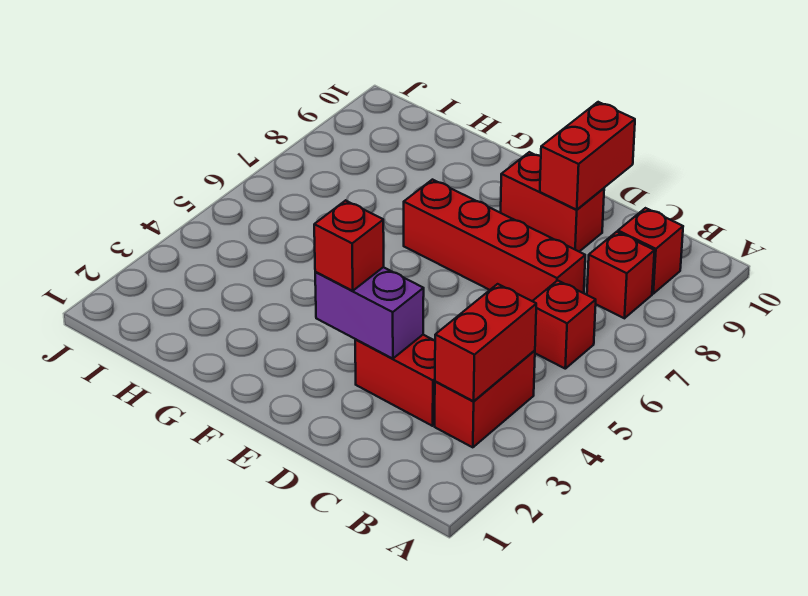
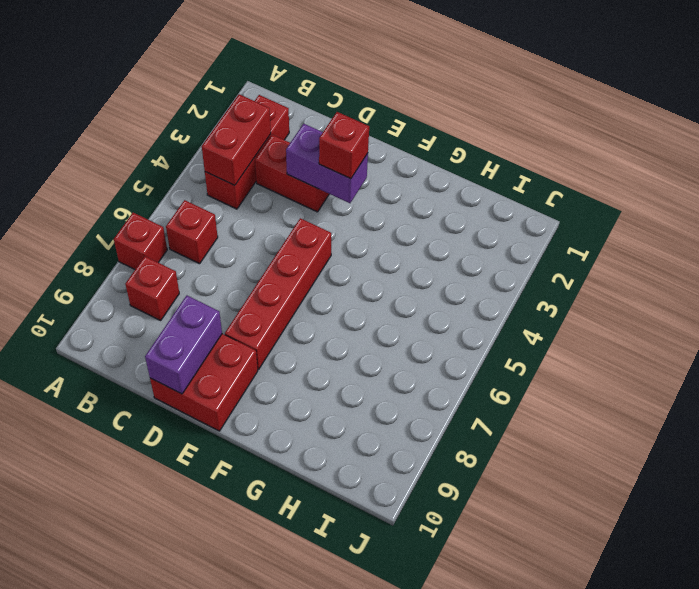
red brick B3:B4 level 1 -> red brick B2:B4 level 1
red brick B9 level 1 -> red brick A7 level 1
red brick C7:F7 level 1 -> red brick E5:E8 level 1
red brick D9:E9 level 1 -> red brick D9:E10 level 1
red brick D9:D10 level 2 -> purple brick D9:D10 level 2

